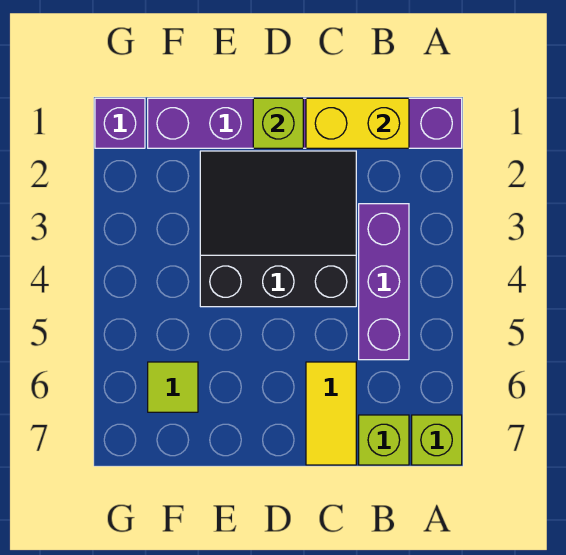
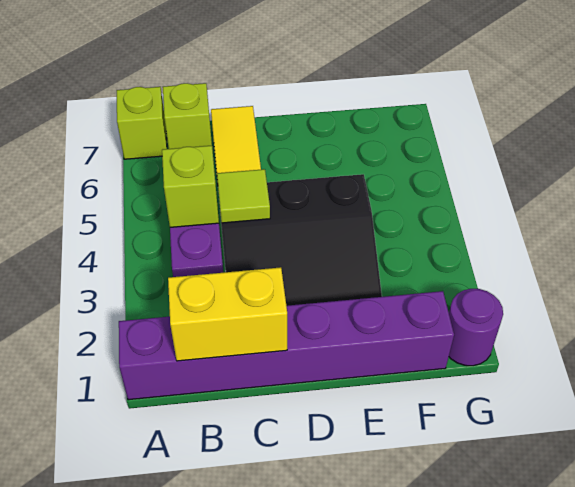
lime brick D1 level 2 -> lime brick B4 level 2
lime tile F6 level 1 -> lime tile C4 level 2
purple brick G1 level 1 -> purple round brick G1 level 1

